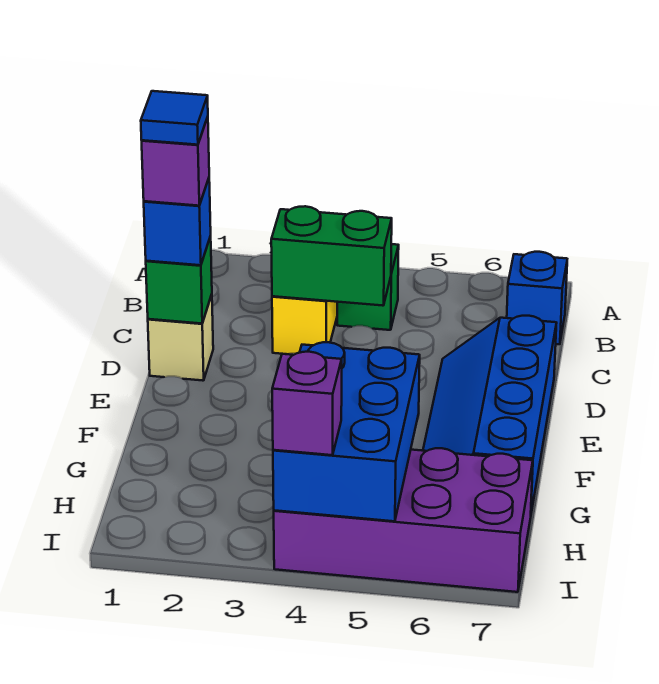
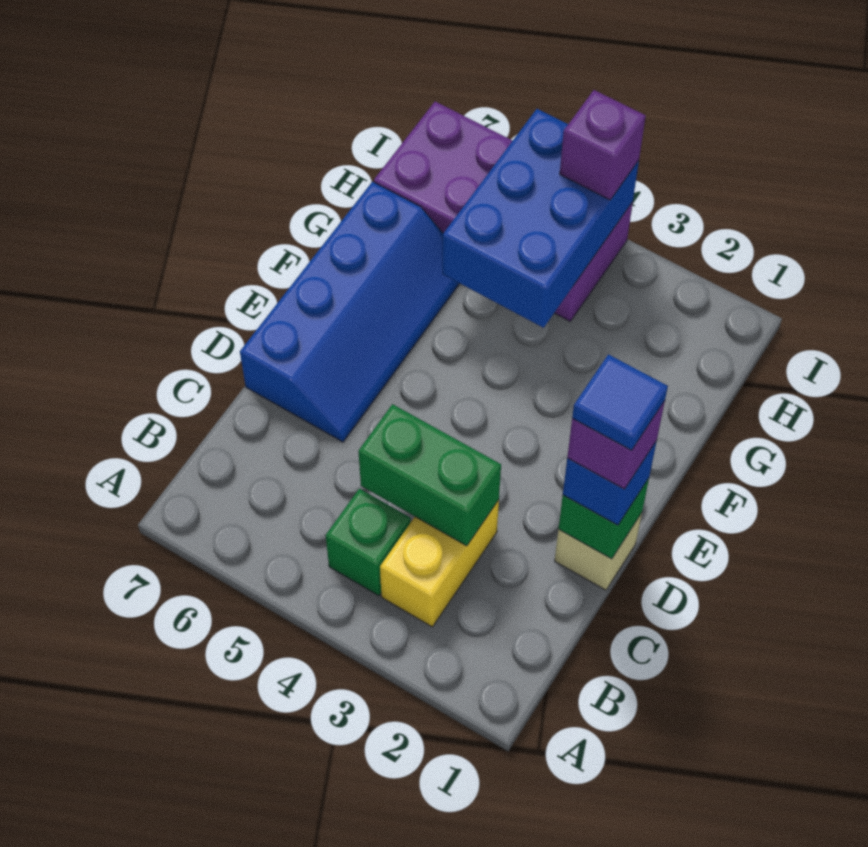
blue brick B7 level 1 -> none

